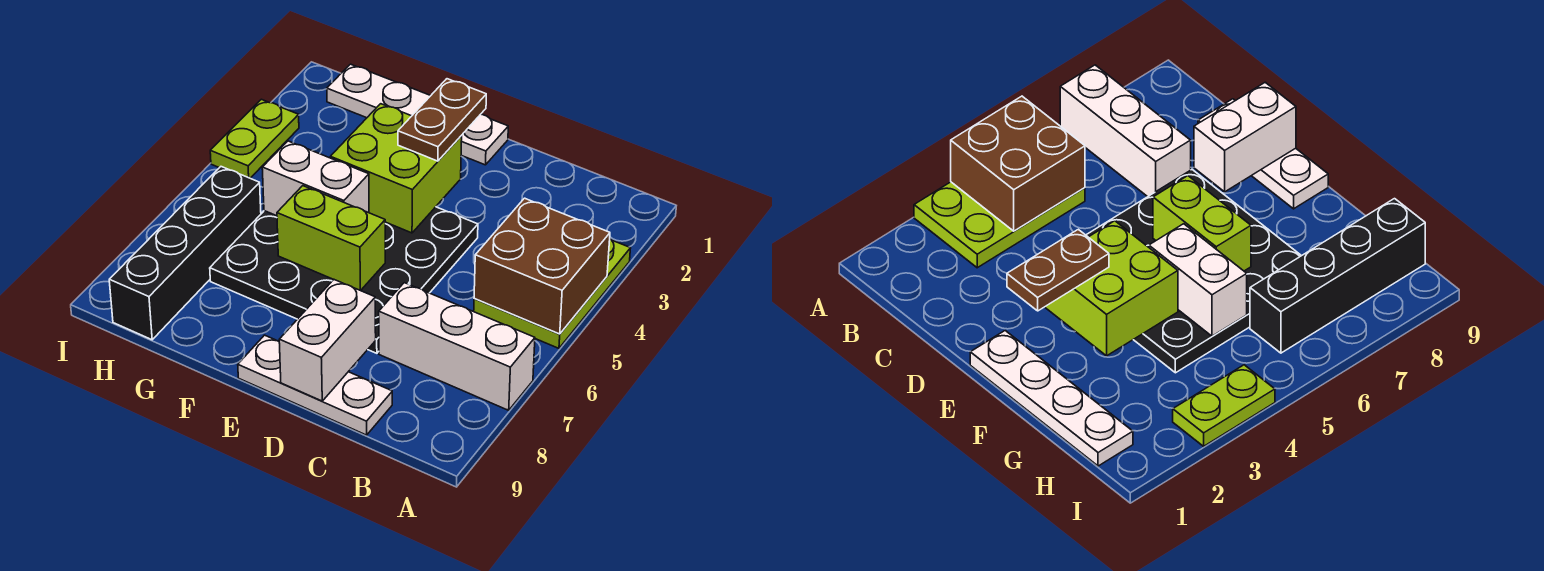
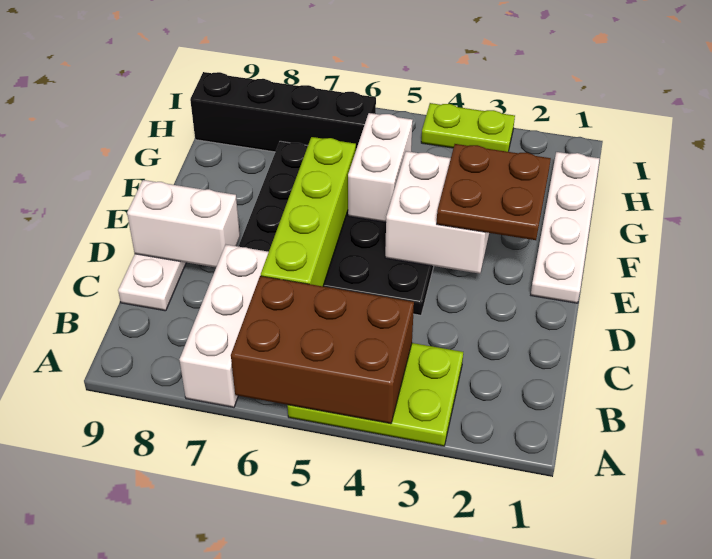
brown brick A4:B5 level 2 -> brown brick A4:B6 level 2
brown plate E2:E3 level 3 -> brown plate E2:F3 level 3
lime brick E3:F4 level 2 -> white brick E3:F4 level 2
lime brick E6:F6 level 2 -> lime brick C6:F6 level 2

